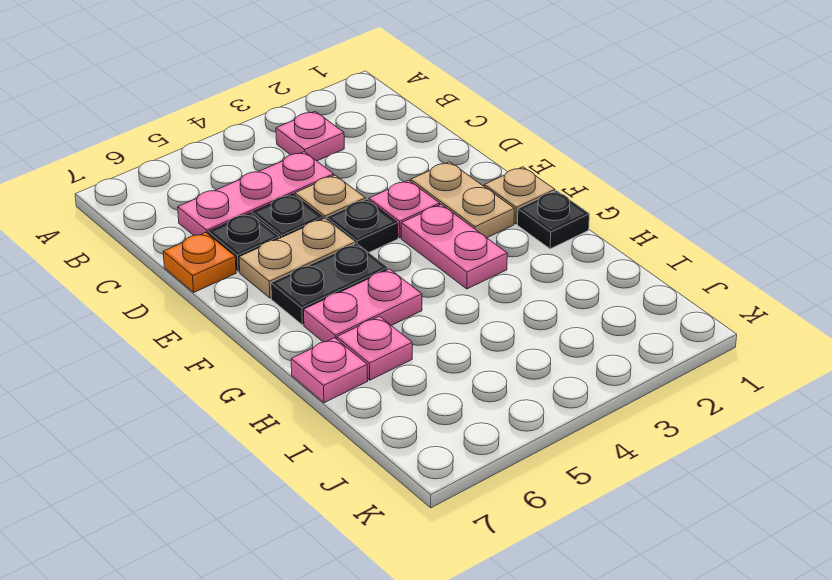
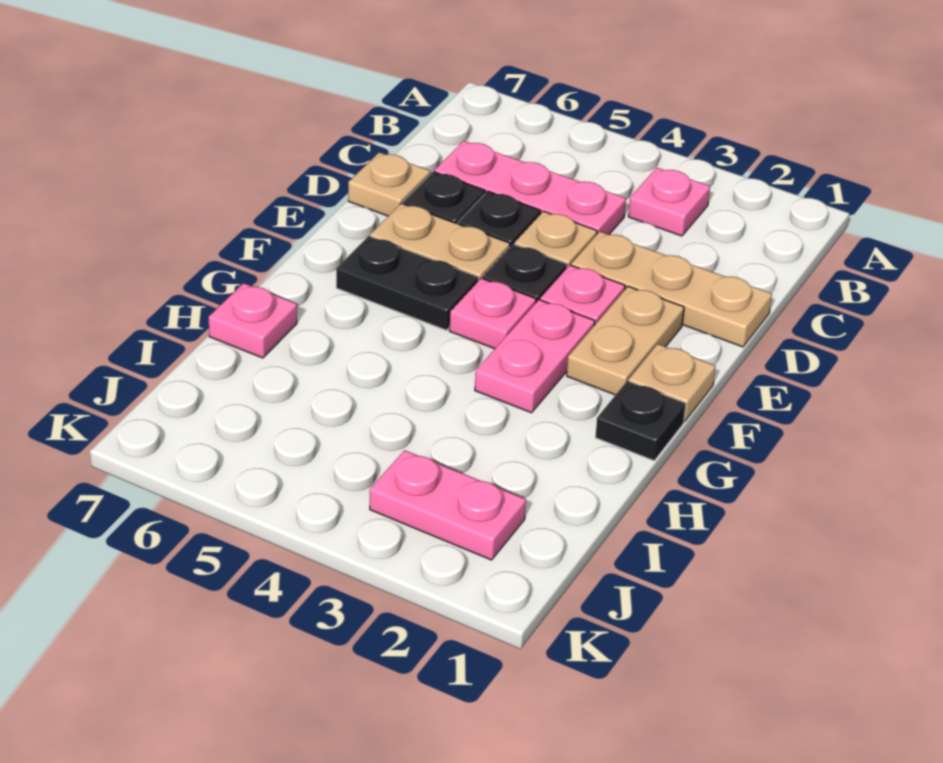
none -> tan plate D1:D3 level 1
orange plate D7 level 1 -> tan plate D7 level 1
pink plate G5:G6 level 1 -> pink plate J2:J3 level 1
pink plate H6 level 1 -> pink plate F4 level 1

